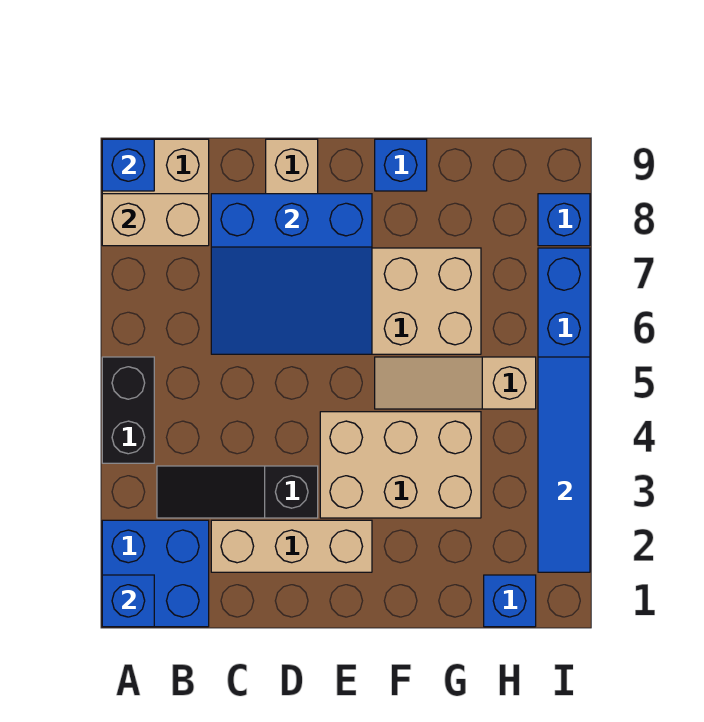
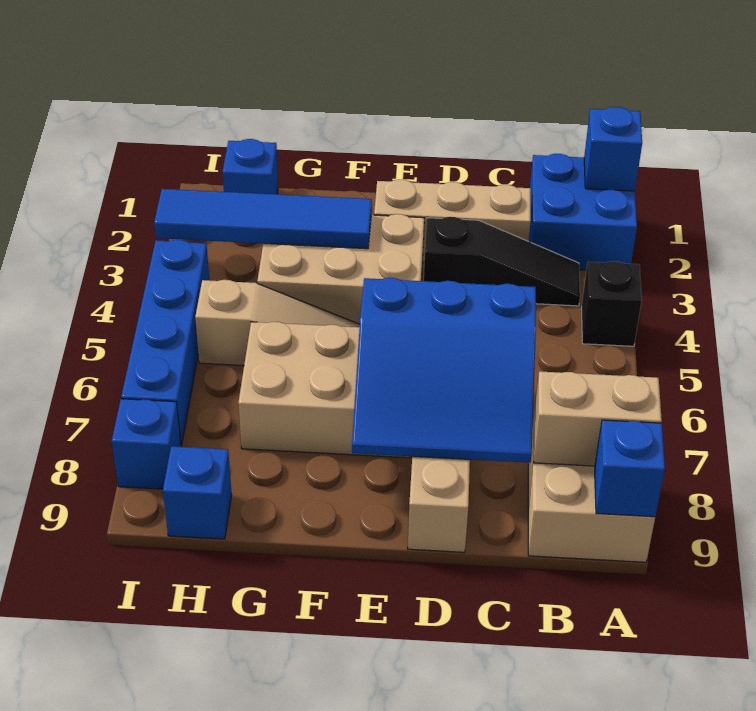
black brick A4:A5 level 1 -> black brick A4 level 1
blue slope C6:E8 level 2 top 8 -> blue slope C6:E8 level 2 top 6
blue brick F9 level 1 -> blue brick H9 level 1
blue tile I2:I5 level 2 -> blue tile F3:I3 level 2

